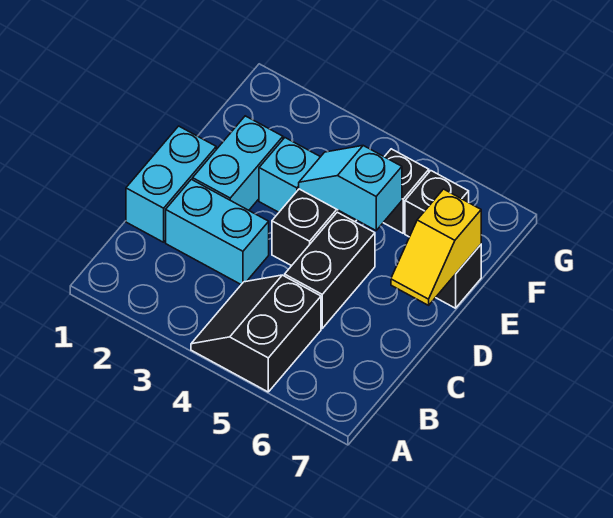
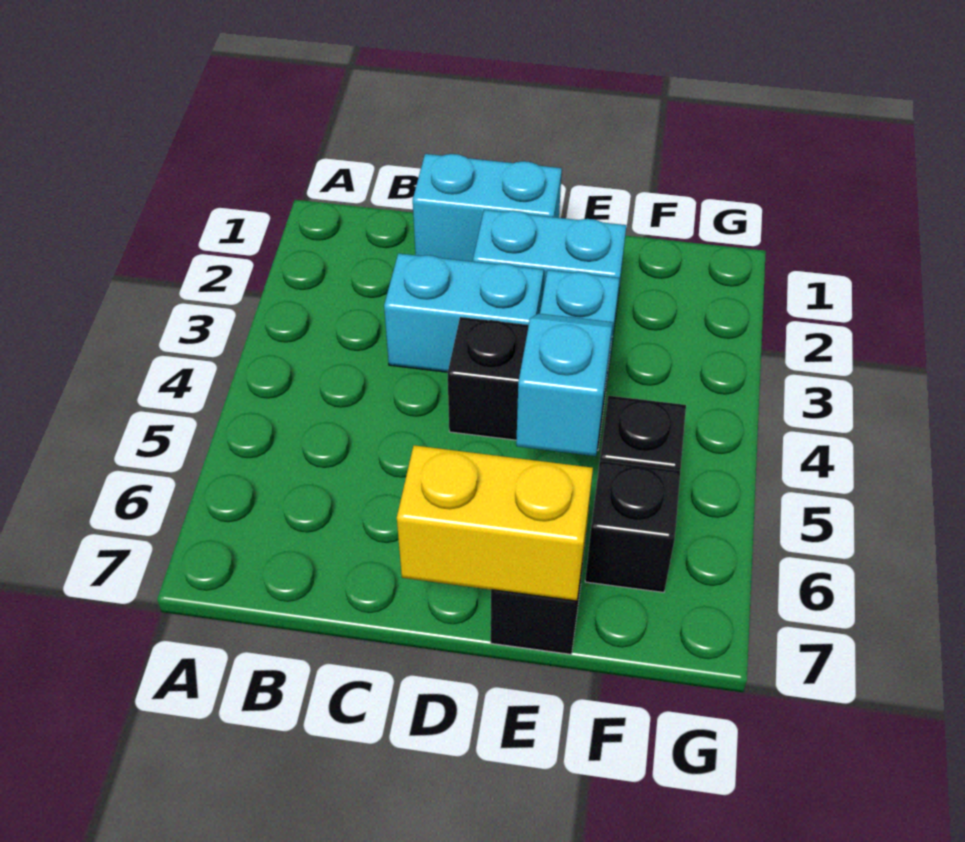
black slope A4:B5 level 1 top 5 -> none
cyan brick C2:C3 level 1 -> cyan brick C3:D3 level 1
black brick C5:D5 level 1 -> none
yellow slope D7:E7 level 2 top E -> yellow brick D7:E7 level 2

